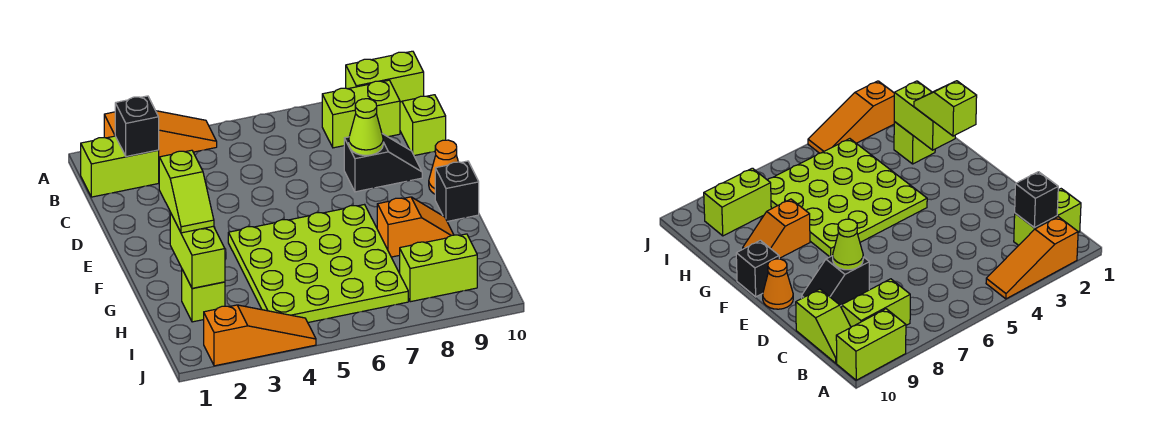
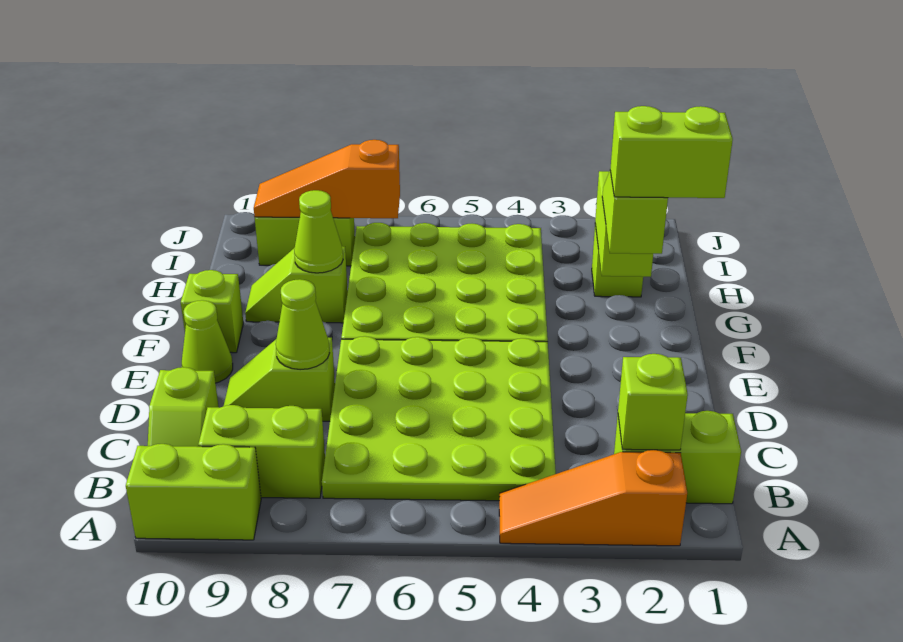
black brick B2 level 2 -> lime brick B2 level 2
none -> lime plate B4:E7 level 1
black slope D8:D9 level 1 top 8 -> lime slope D8:D9 level 1 top 8
orange cone E10 level 1 -> lime cone E10 level 1
none -> lime brick F1:F2 level 4
black brick F10 level 1 -> lime brick F10 level 1
orange slope G8:G9 level 1 top 8 -> lime slope G8:G9 level 1 top 8
none -> lime cone G8 level 2
orange slope J2:J4 level 1 top 2 -> orange slope I7:I9 level 2 top 7

